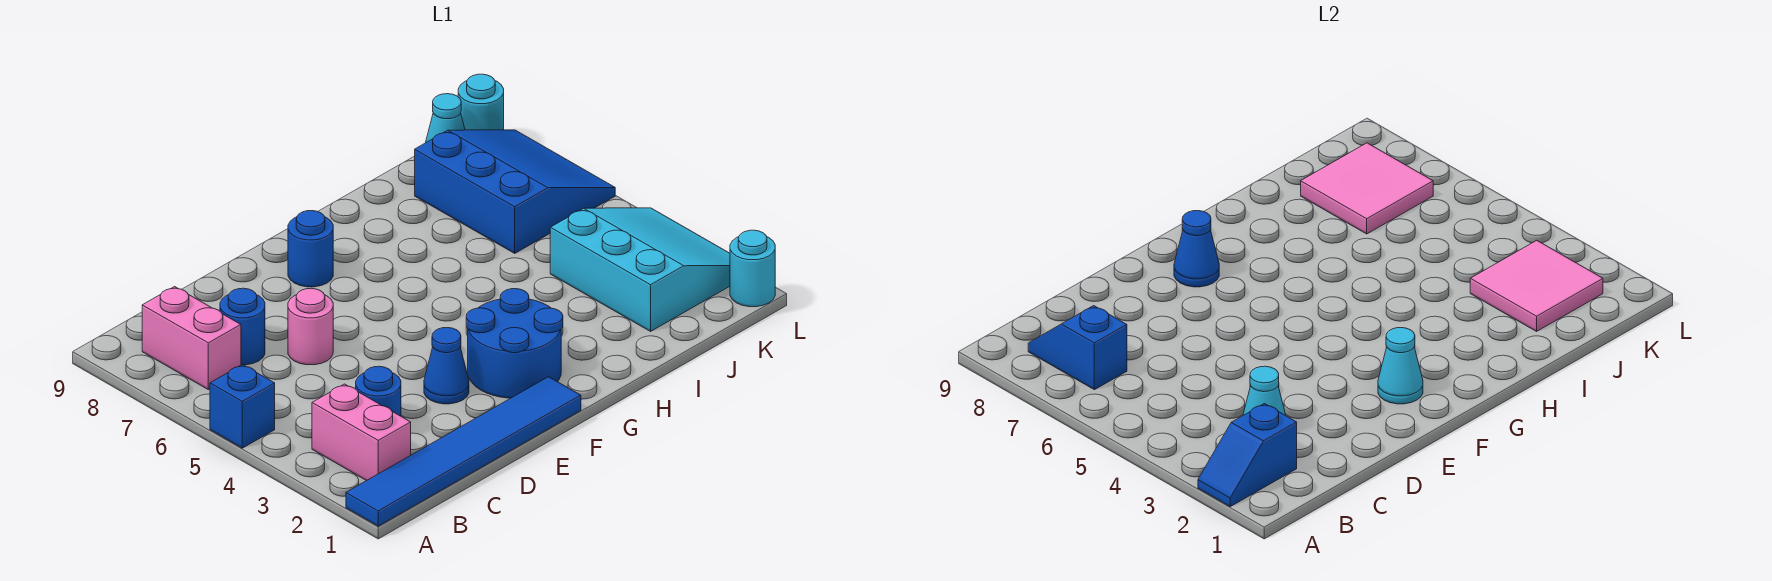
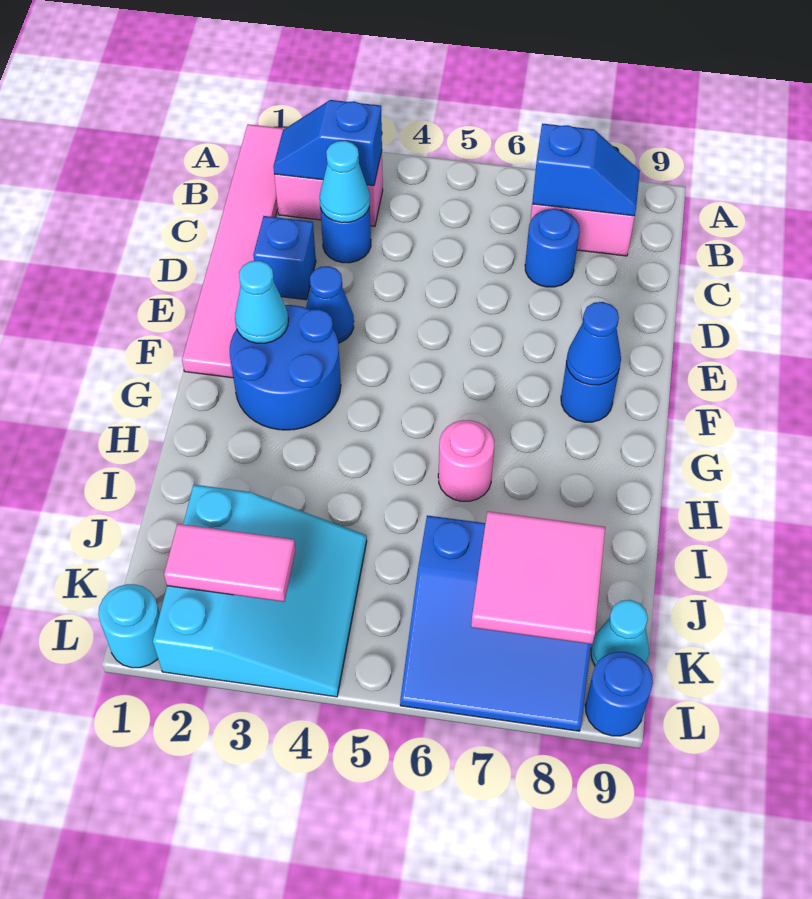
blue tile A1:F1 level 1 -> pink tile A1:F1 level 1
blue slope A2:B2 level 2 top B -> blue slope B2:B3 level 2 top 3
blue brick A5 level 1 -> blue brick D2 level 1
pink round brick D6 level 1 -> pink round brick H6 level 1
cyan slope J2:L4 level 1 top J -> cyan slope J2:L4 level 1 top 2
pink tile J2:K3 level 2 -> pink tile K2:K3 level 2
cyan round brick L9 level 1 -> blue round brick L9 level 1

